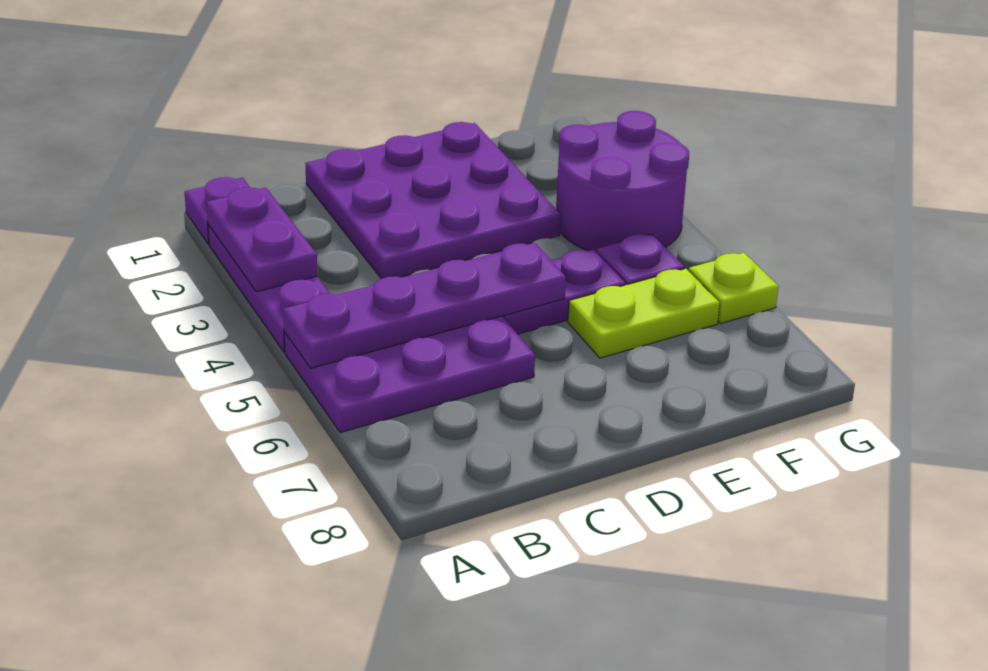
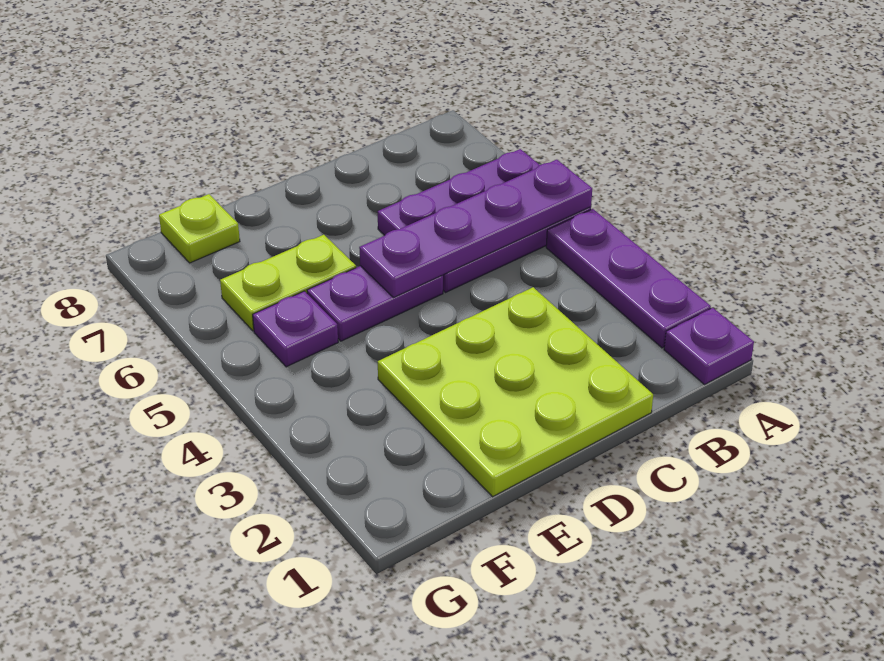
purple plate A2:A3 level 2 -> none
purple plate C1:E3 level 1 -> lime plate C1:E3 level 1
purple round brick F3:G4 level 1 -> none
lime plate G6 level 1 -> lime plate F8 level 1

